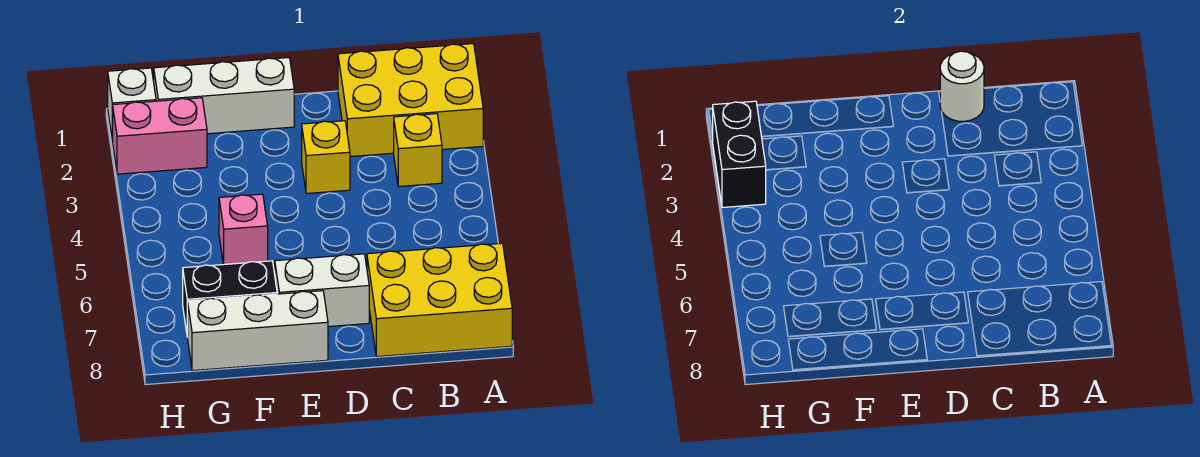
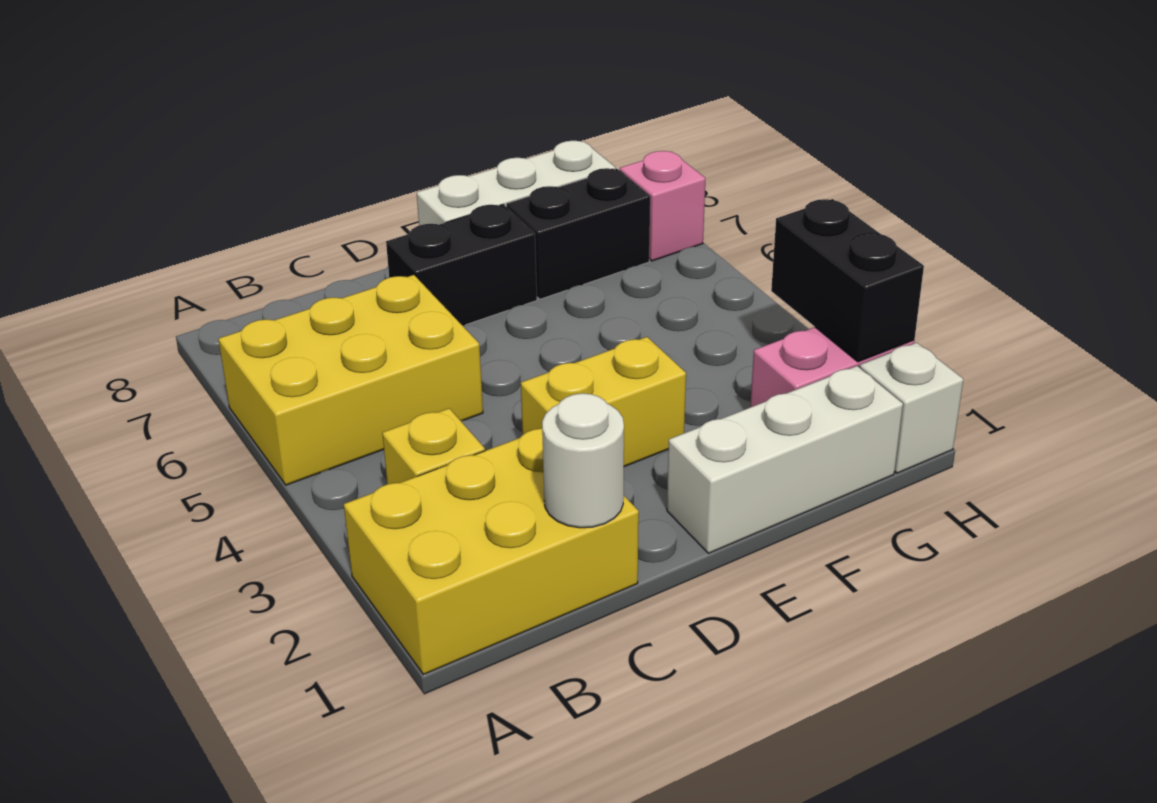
yellow brick A7:C8 level 1 -> yellow brick A5:C6 level 1
yellow brick D3 level 1 -> yellow brick D3:E3 level 1
white brick D7:E7 level 1 -> black brick D7:E7 level 1
pink brick F5 level 1 -> pink brick H7 level 1

